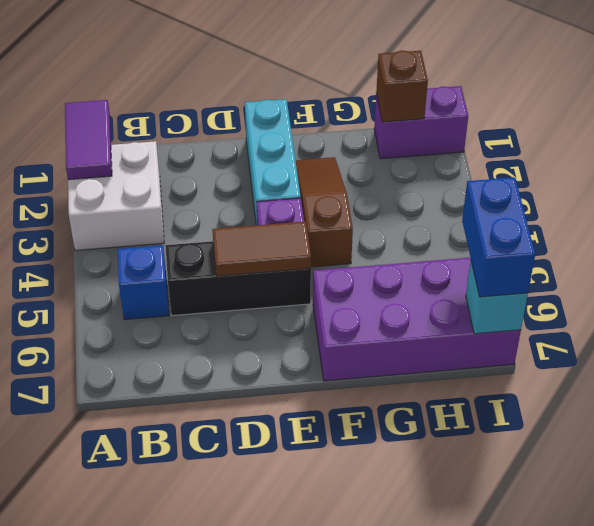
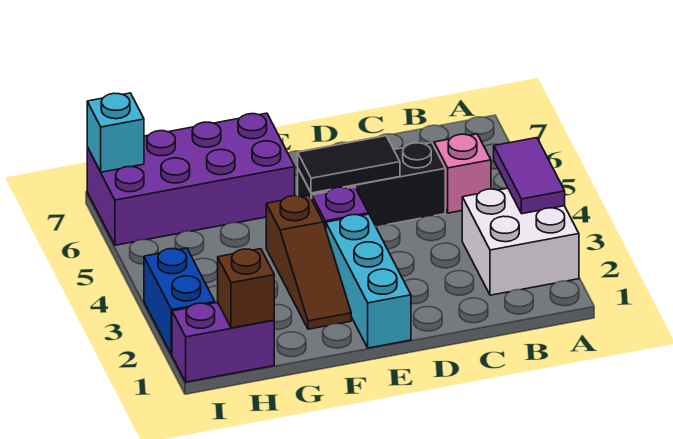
purple tile A1:A2 level 2 -> purple tile A3:A4 level 2
blue brick B5 level 1 -> pink brick B5 level 1
brown tile D5:E5 level 2 -> black tile D5:E5 level 2
blue brick I6:I7 level 3 -> blue brick I2:I3 level 1

